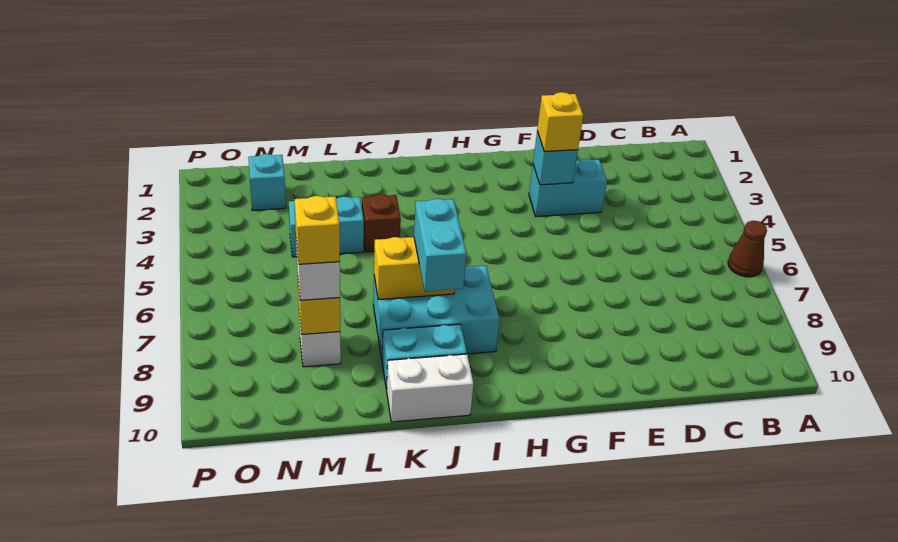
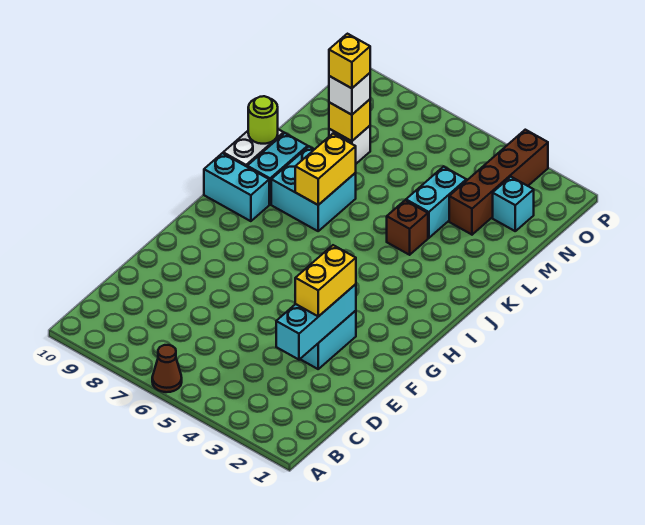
cyan brick F3 level 2 -> cyan brick D3:F3 level 2
yellow brick F3 level 3 -> yellow brick E3:F3 level 3
cyan brick I7:K8 level 1 -> cyan brick J7:K8 level 1
cyan brick J7:J8 level 3 -> cyan brick I9:I10 level 1
none -> lime round brick K10 level 2
none -> brown brick M3:P3 level 1

